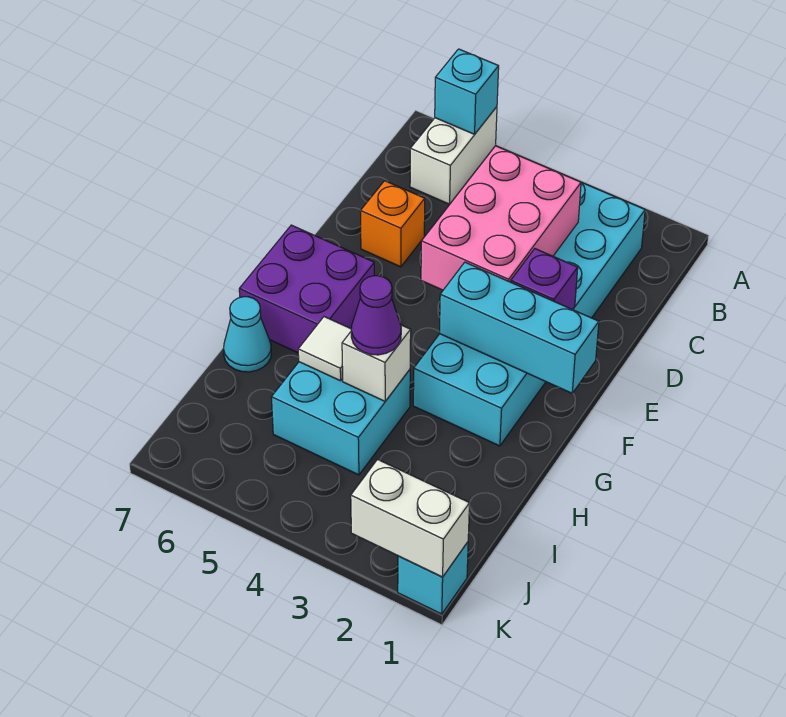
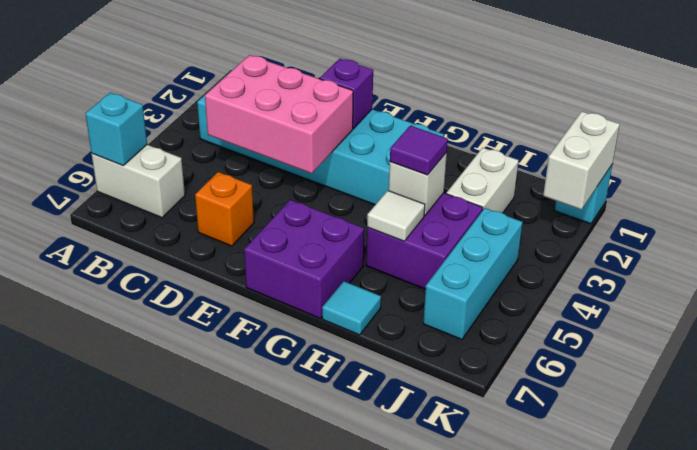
cyan brick F1:F3 level 2 -> cyan brick J4:J6 level 1
cyan brick H4:I5 level 1 -> purple brick H4:I5 level 1
purple cone H4 level 3 -> purple tile H4 level 3
cyan cone H7 level 1 -> cyan tile H7 level 1
none -> white brick I2:I3 level 1

